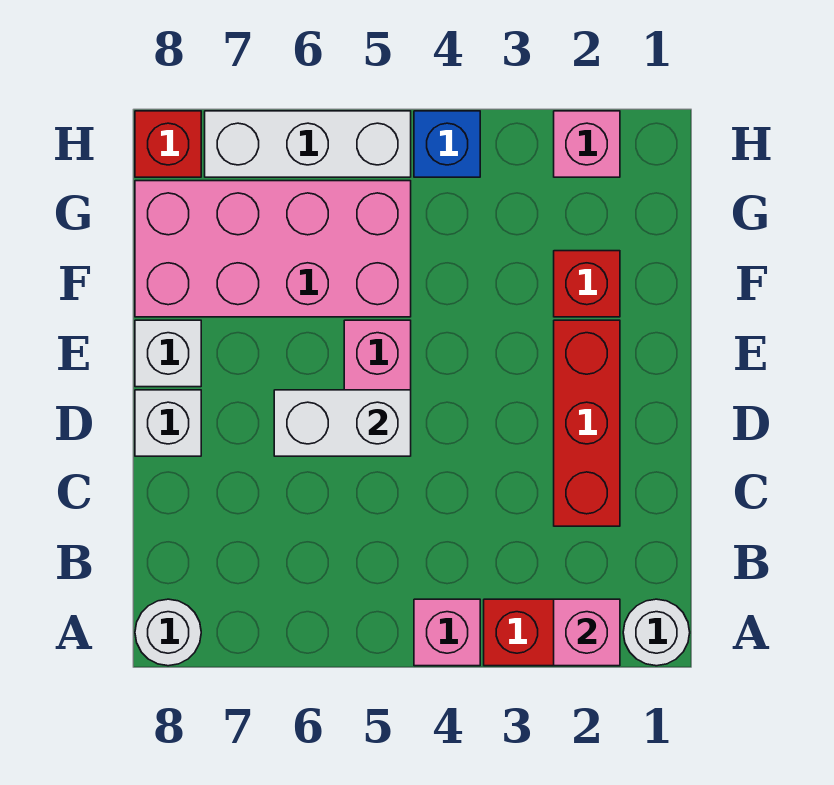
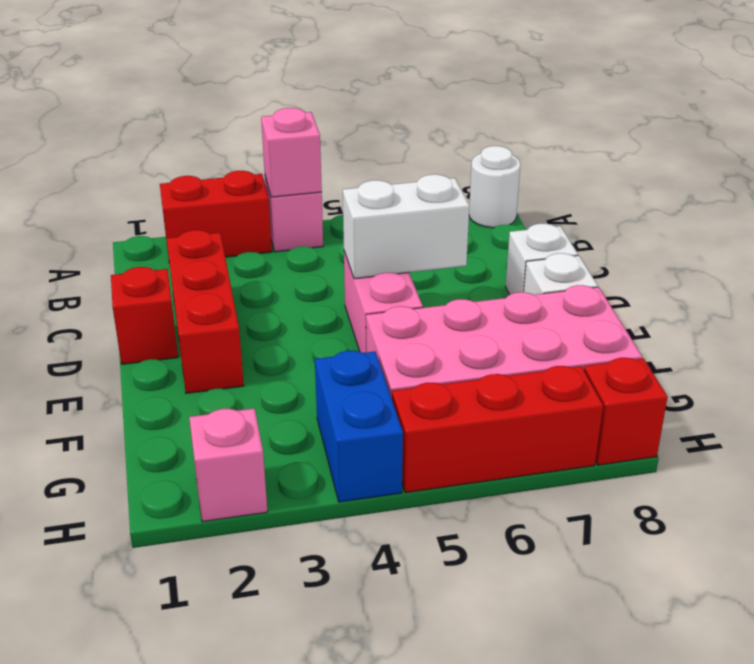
white round brick A1 level 1 -> none
pink brick A2 level 2 -> pink brick A4 level 2
red brick F2 level 1 -> red brick D1 level 1
blue brick H4 level 1 -> blue brick G4:H4 level 1
white brick H5:H7 level 1 -> red brick H5:H7 level 1

